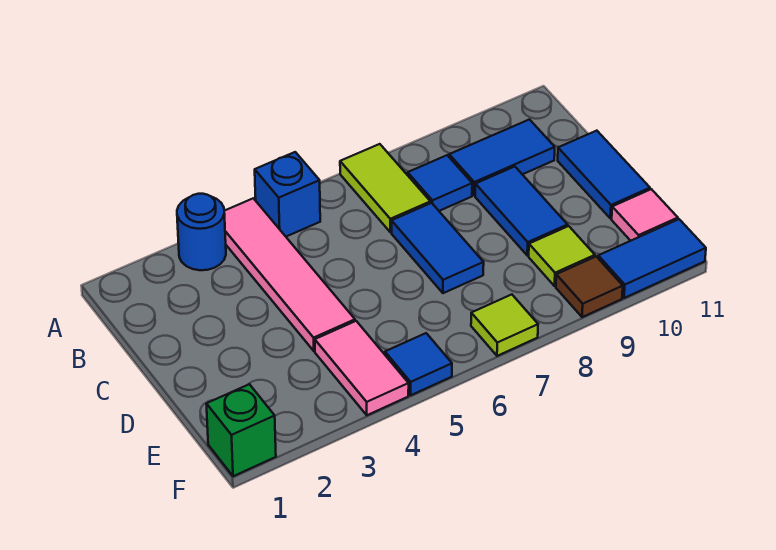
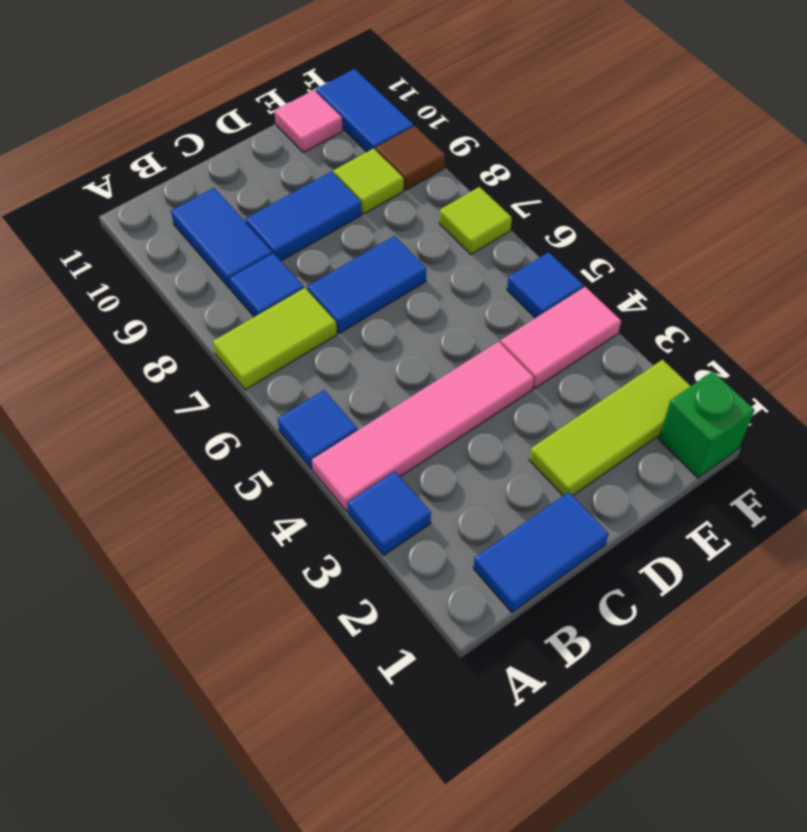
blue round brick A3 level 1 -> blue tile A3 level 1
blue brick A5 level 1 -> blue tile A5 level 1
blue tile C11:D11 level 1 -> blue tile B1:C1 level 1
none -> lime tile D2:F2 level 1

